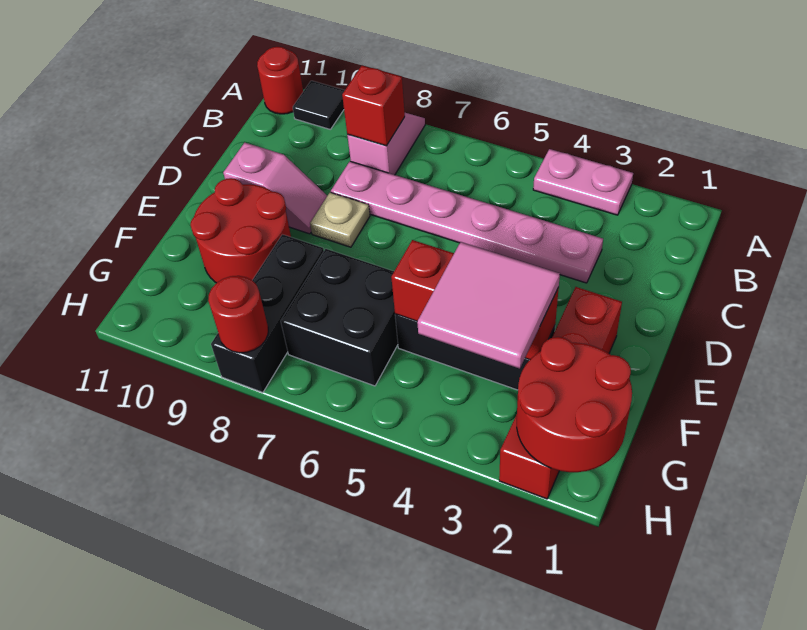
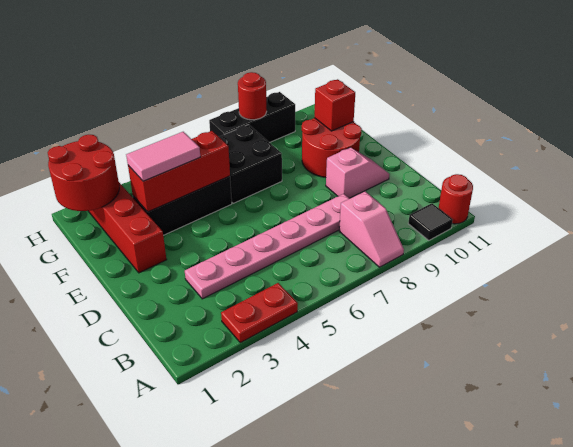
pink plate A3:A4 level 1 -> red plate A3:A4 level 1
red brick B8 level 2 -> red brick F10 level 2
tan plate D8 level 1 -> none
pink slope D9:D10 level 1 top 10 -> pink slope D9:D10 level 1 top 9
pink tile F3:G4 level 3 -> pink tile F3:F4 level 3
black brick F8:H8 level 1 -> black brick H7:H9 level 1

